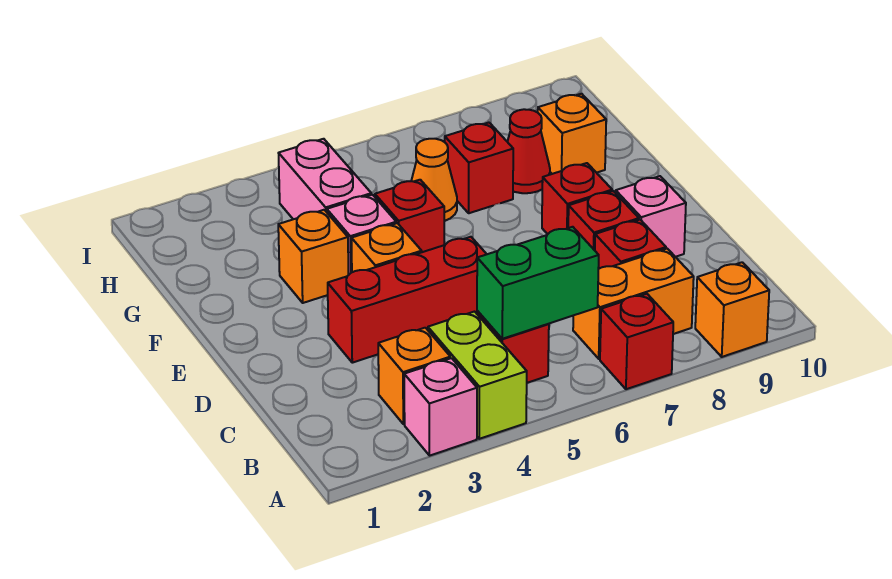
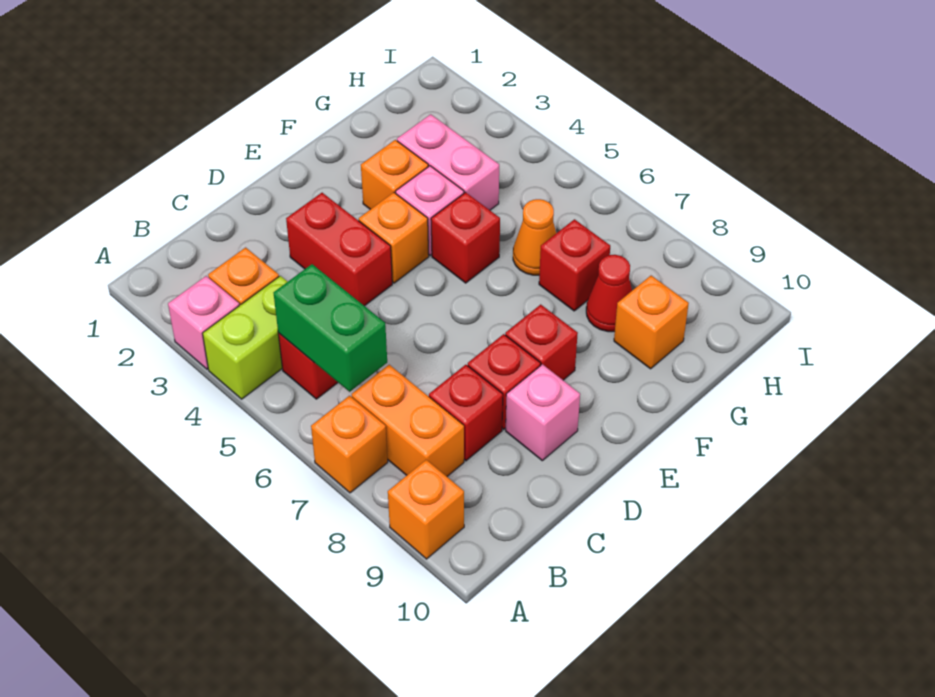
red brick A7 level 1 -> orange brick A7 level 1
red brick D3:D5 level 1 -> red brick D3:D4 level 1
pink brick G4:H4 level 1 -> pink brick G3:G4 level 1

